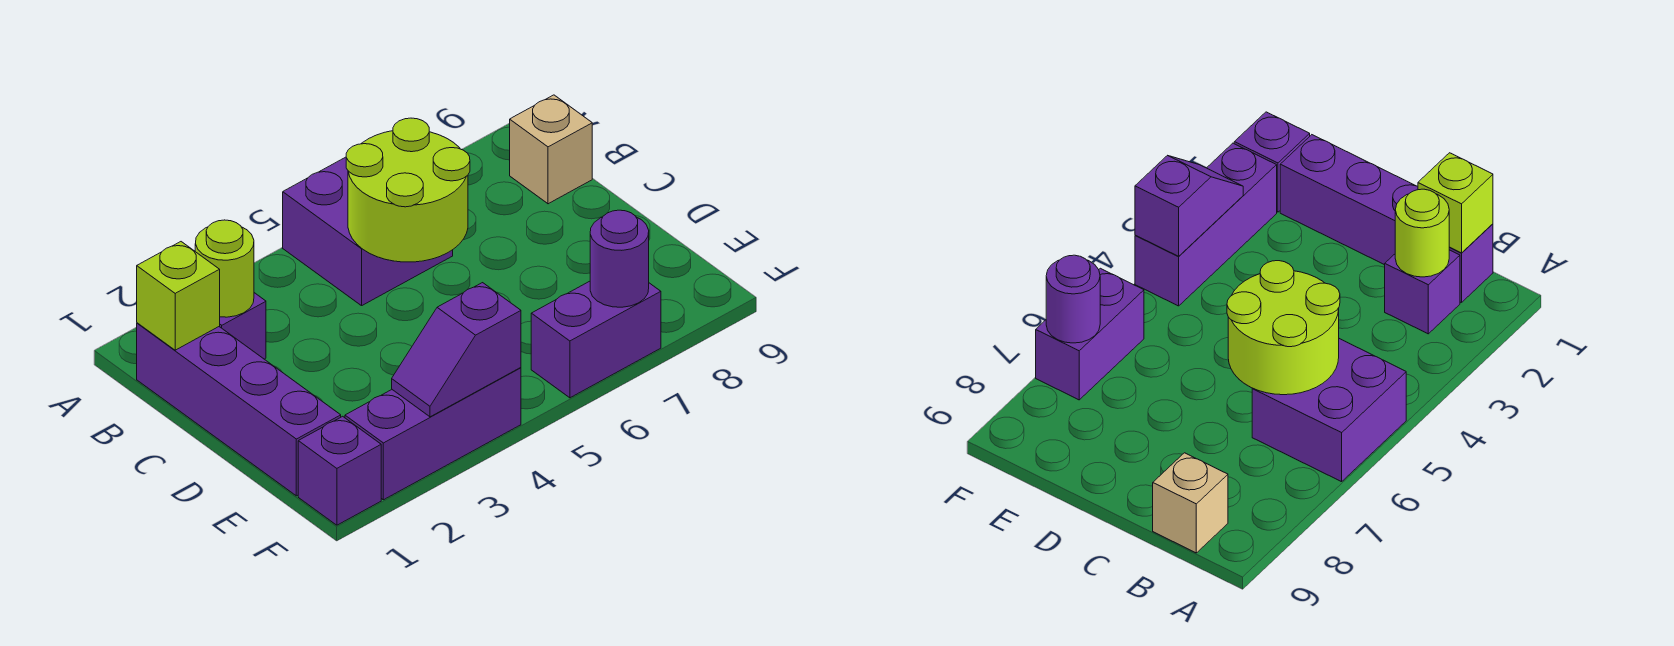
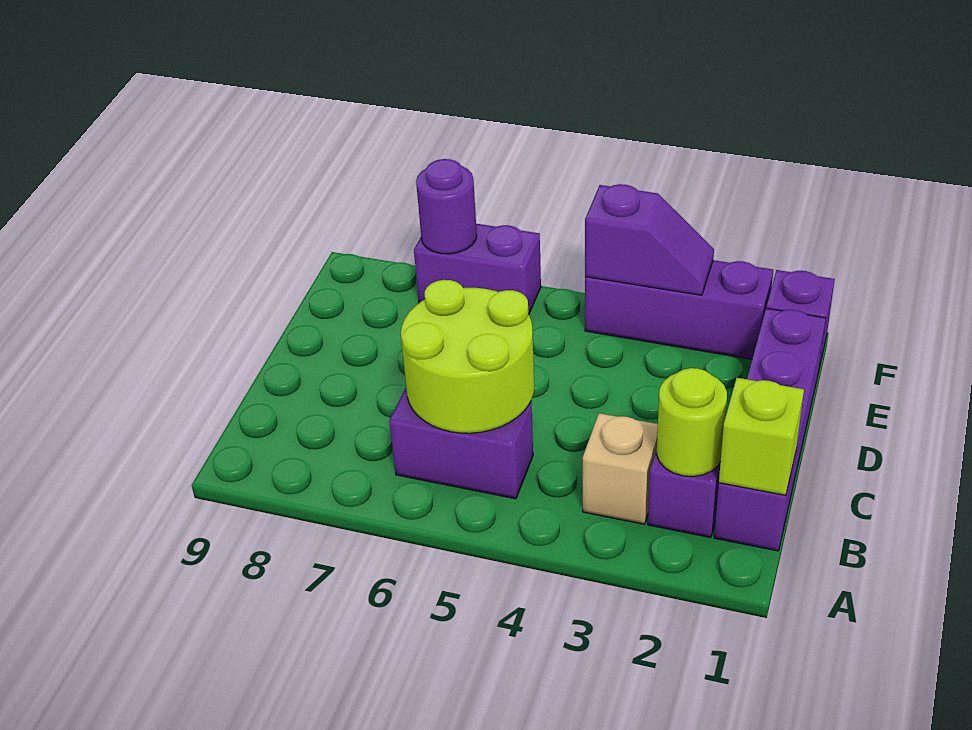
purple brick A5:B6 level 1 -> purple brick B5:B6 level 1
tan brick B9 level 1 -> tan brick B3 level 1

